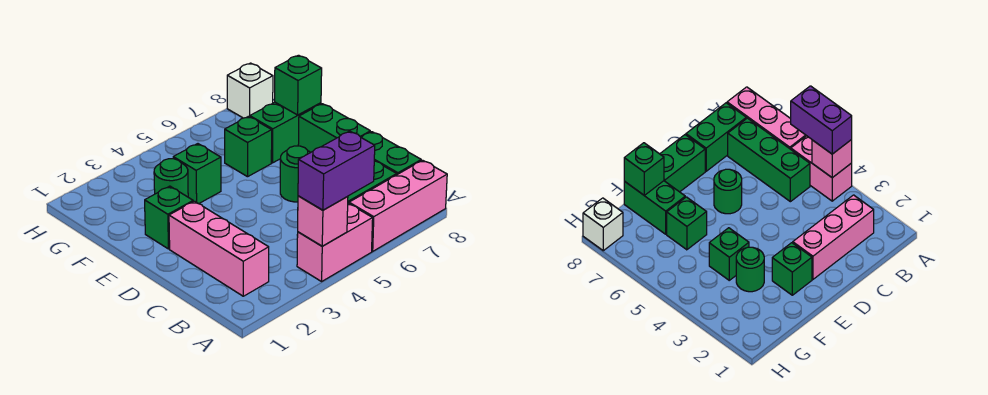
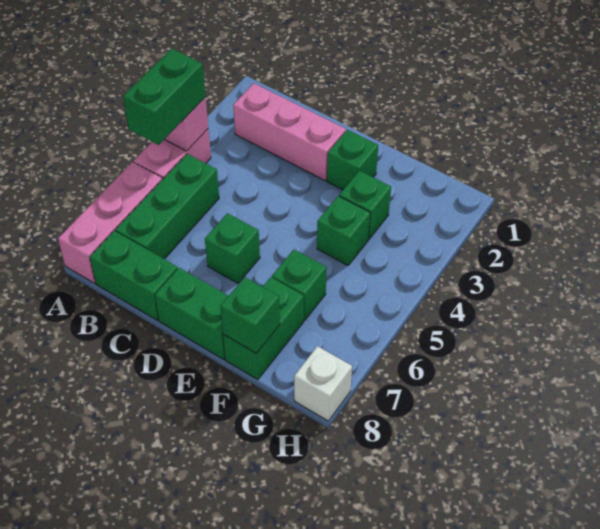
purple brick A4:A5 level 3 -> green brick A4:A5 level 3
green round brick D6 level 1 -> green brick D6 level 1
green round brick F3 level 1 -> green brick F3 level 1

